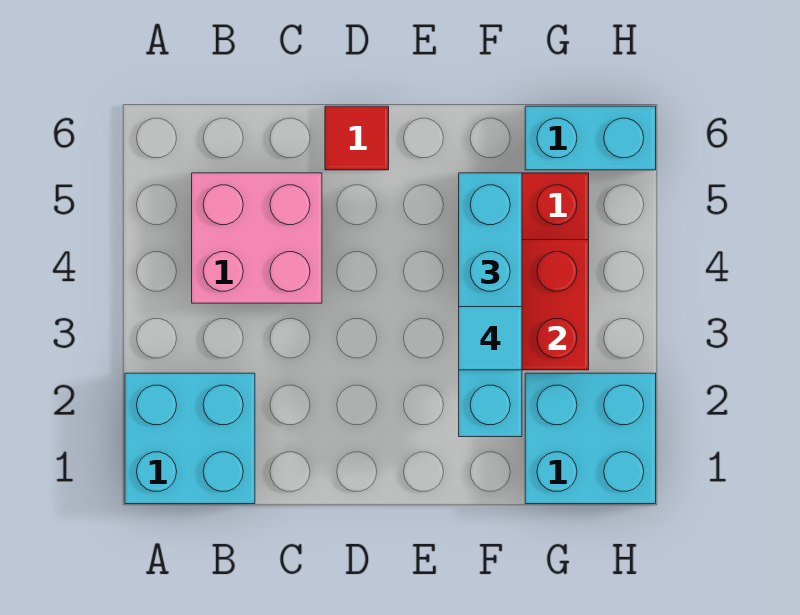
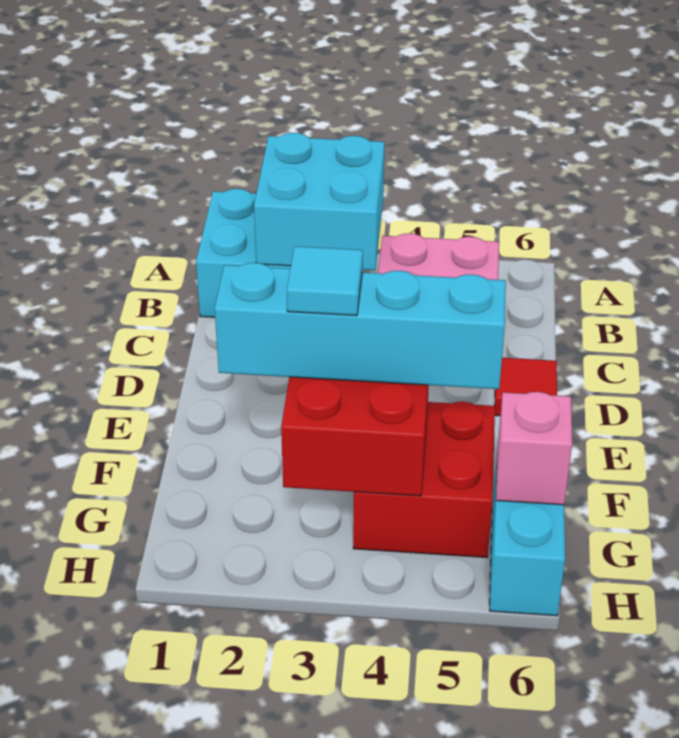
cyan brick G1:H2 level 1 -> cyan brick A2:B3 level 2
none -> pink brick G6 level 2

